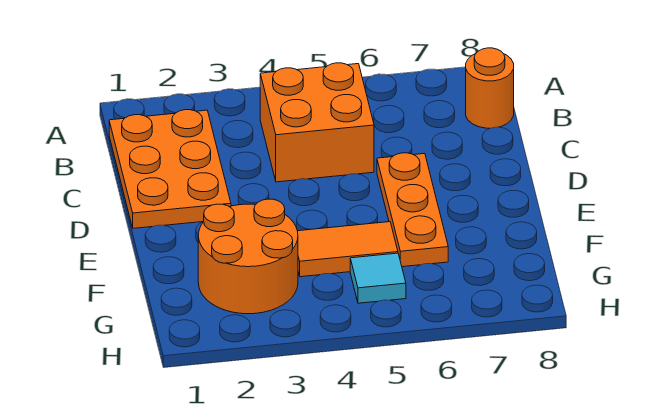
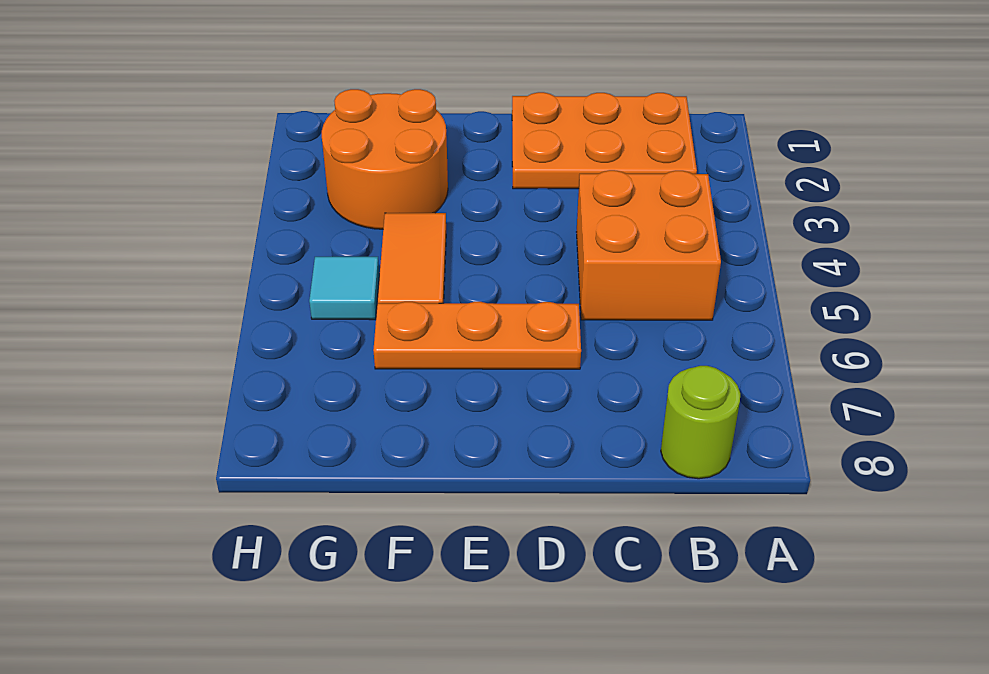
orange round brick B8 level 1 -> lime round brick B8 level 1

